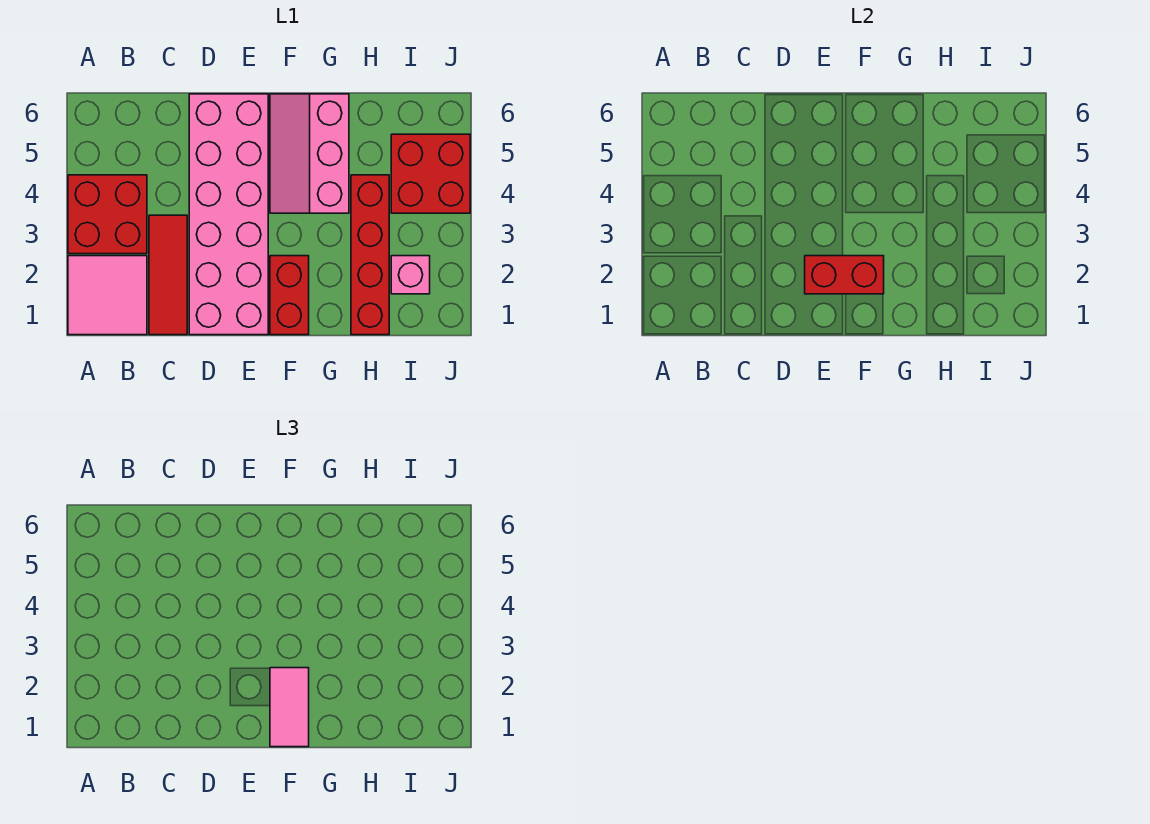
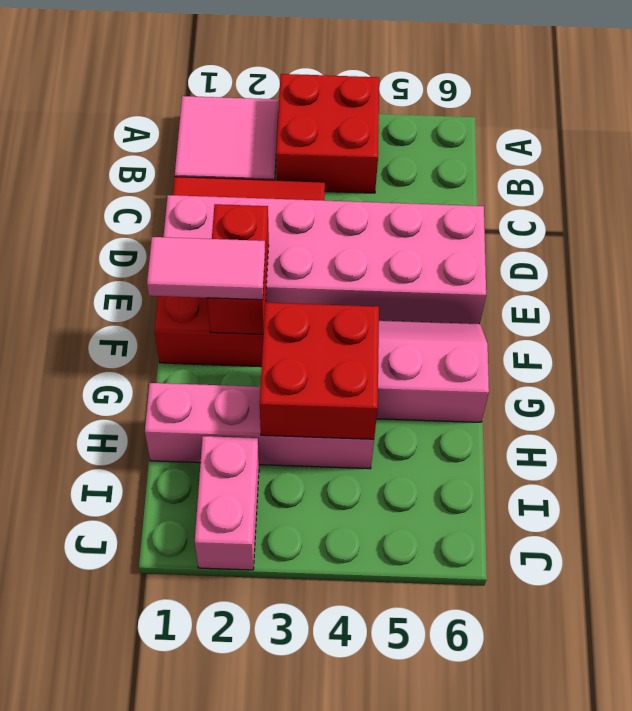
red brick H1:H4 level 1 -> pink brick H1:H4 level 1
pink brick I2 level 1 -> pink brick I2:J2 level 1
red brick I4:J5 level 1 -> red brick G3:H4 level 2

